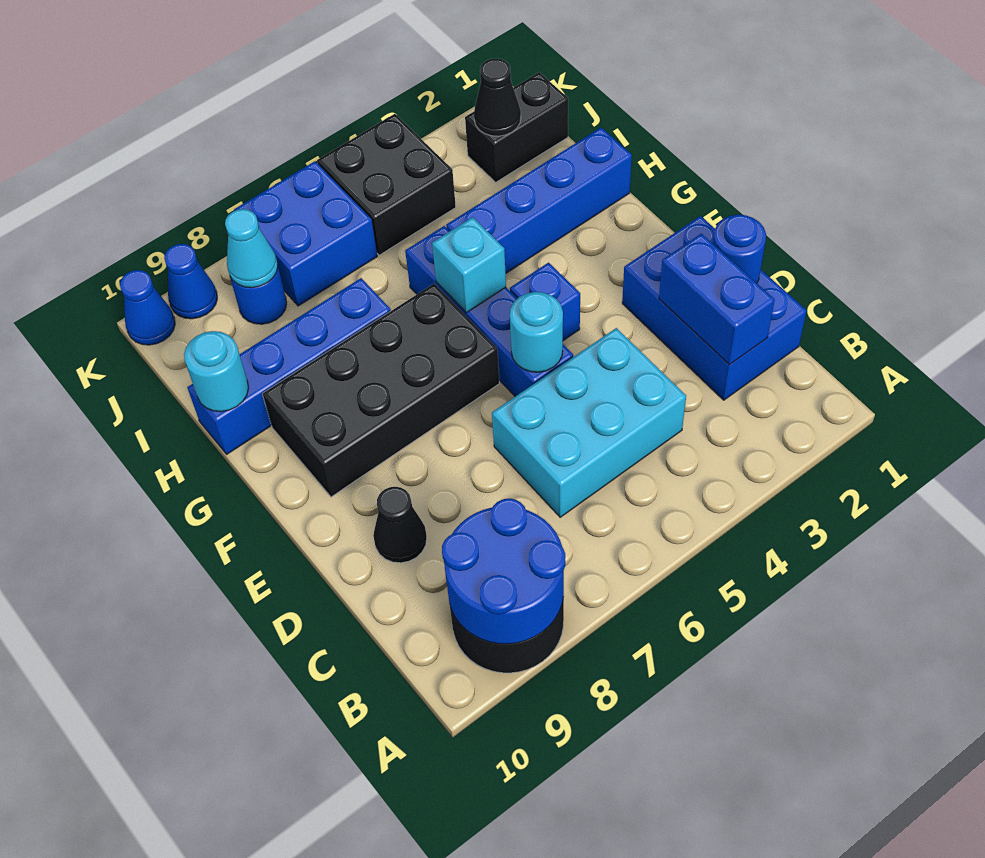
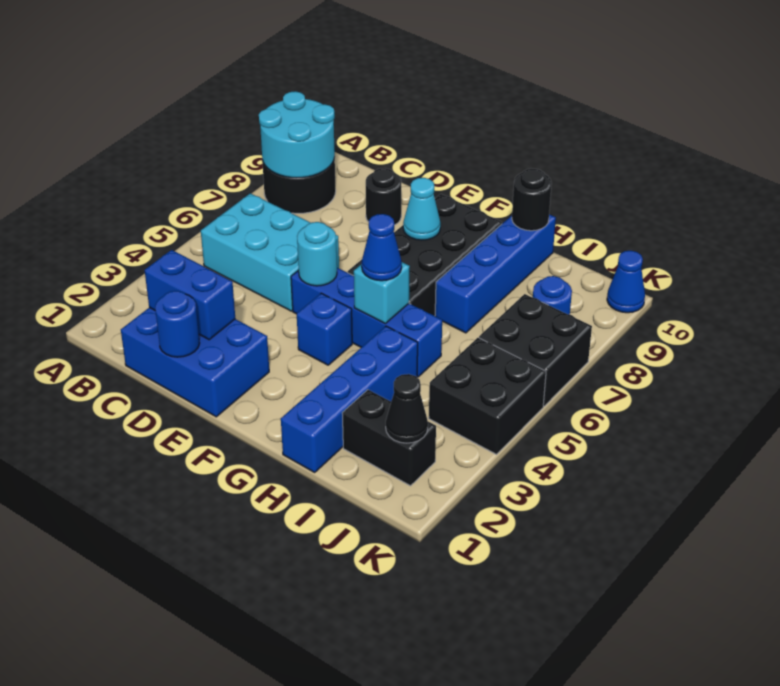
blue round brick A8:B9 level 2 -> cyan round brick A8:B9 level 2
cyan brick C4:D6 level 1 -> cyan brick B5:D6 level 1
black cone D9 level 1 -> black round brick D9 level 1
cyan round brick H10 level 2 -> black round brick H10 level 2
black brick J1:J2 level 1 -> black brick I2:J2 level 1
blue brick J6:K7 level 1 -> black brick J6:K7 level 1
cyan cone J8 level 2 -> cyan cone F8 level 2
blue cone K9 level 1 -> blue cone G5 level 3

